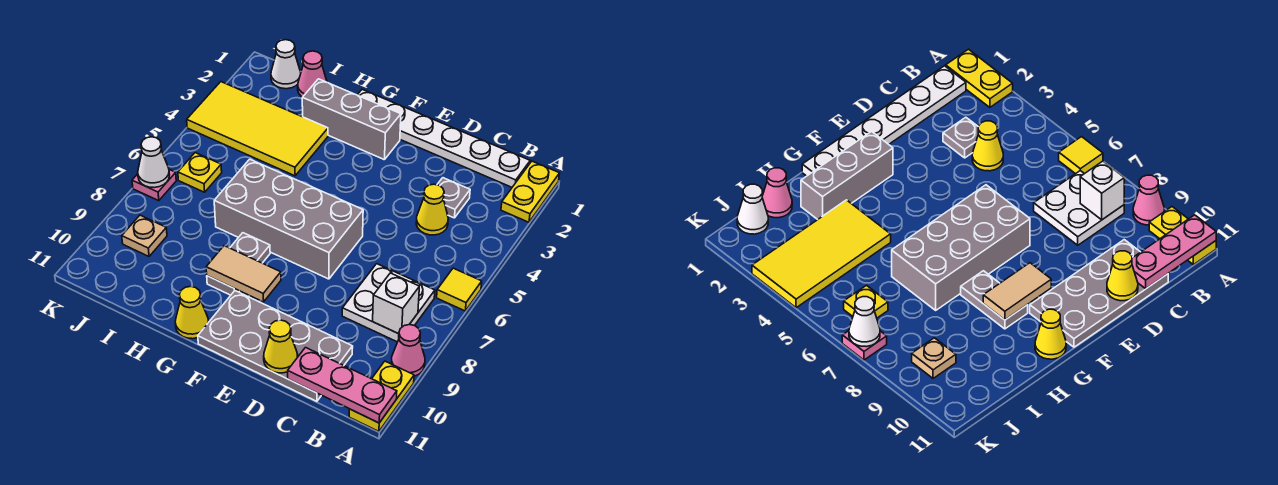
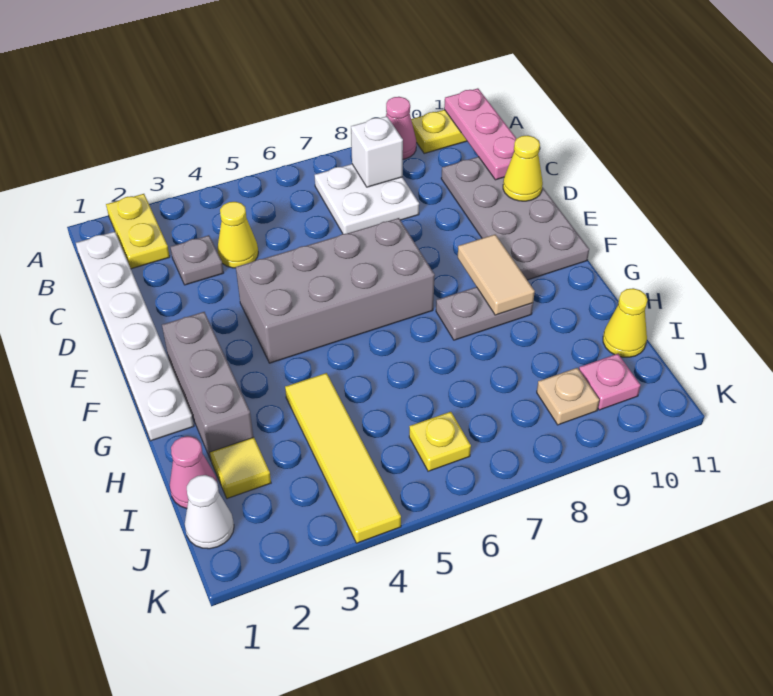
yellow plate A1:A2 level 1 -> yellow plate A2:B2 level 1
yellow tile A6 level 1 -> yellow tile I2 level 1
grey brick E6:H7 level 1 -> grey brick E4:F7 level 1
yellow cone G11 level 1 -> yellow cone I11 level 1
yellow tile H3:K4 level 1 -> yellow tile H4:K4 level 1
pink plate K7 level 1 -> pink plate J10 level 1
white cone K7 level 2 -> none

